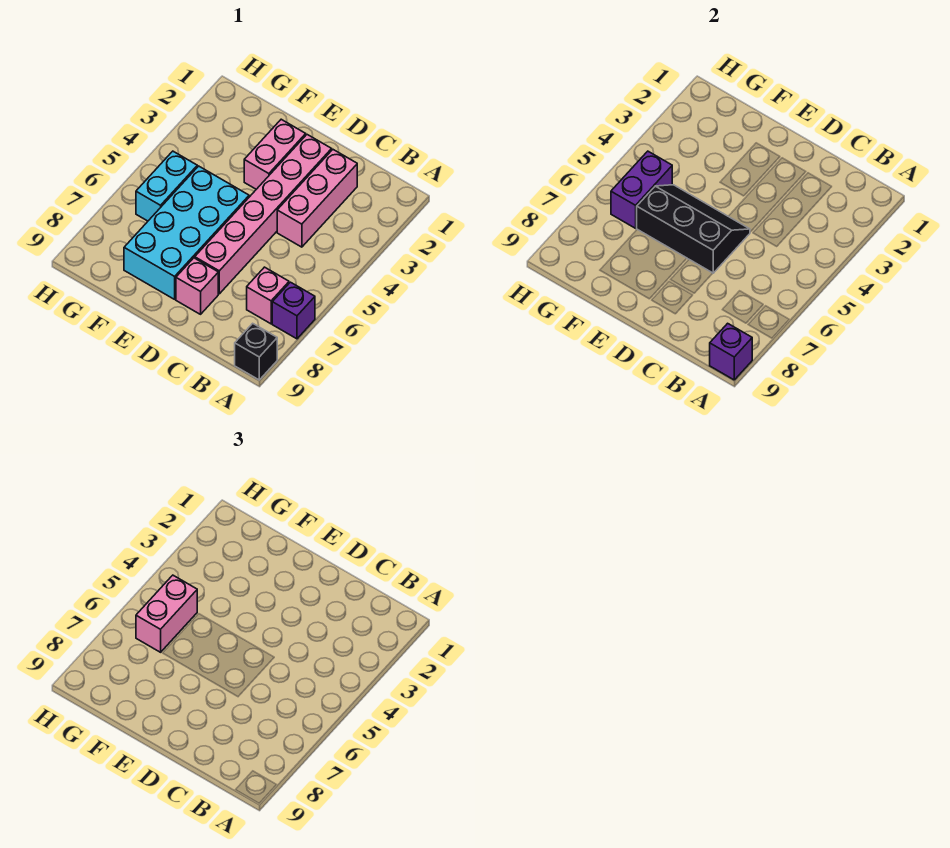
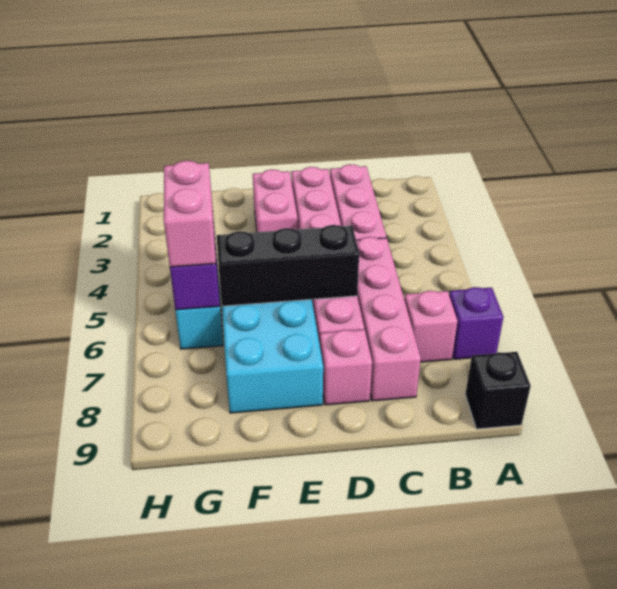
purple brick A9 level 2 -> none
none -> pink brick C5:C8 level 1

